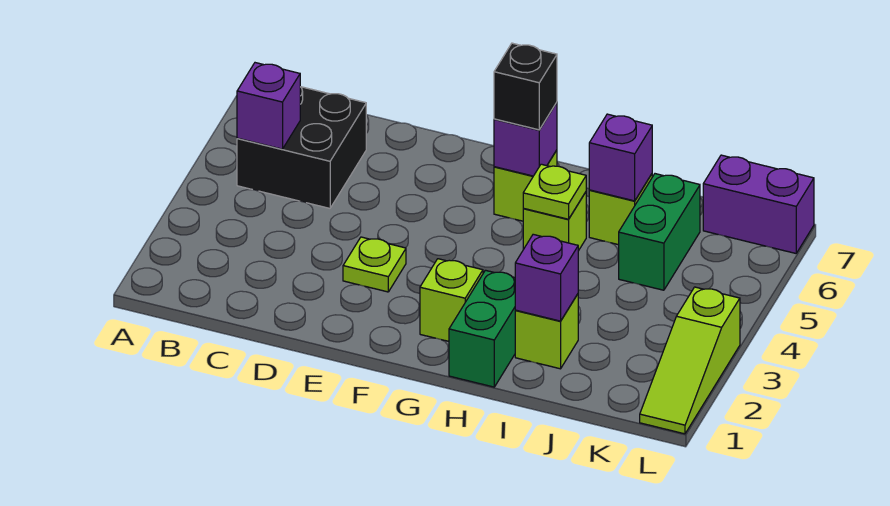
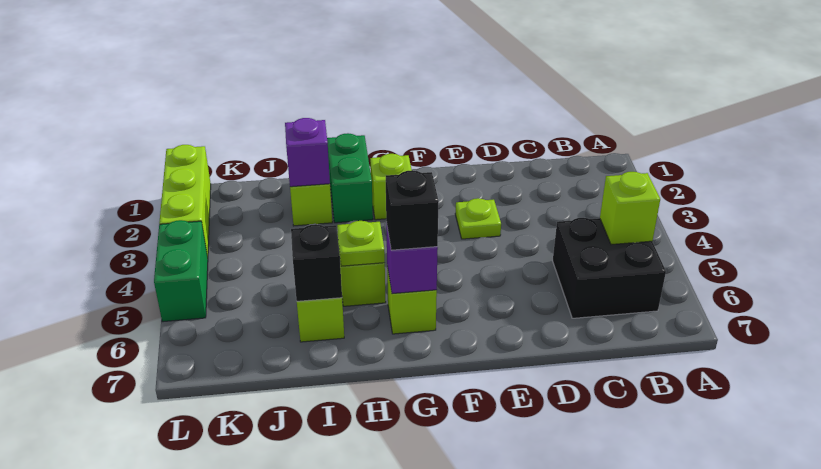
purple brick B5 level 2 -> lime brick B5 level 2
purple brick I6 level 2 -> black brick I6 level 2
green brick J5:J6 level 1 -> green brick L4:L5 level 1
purple brick K7:L7 level 1 -> none
lime slope L1:L3 level 1 top 3 -> lime brick L1:L3 level 1

